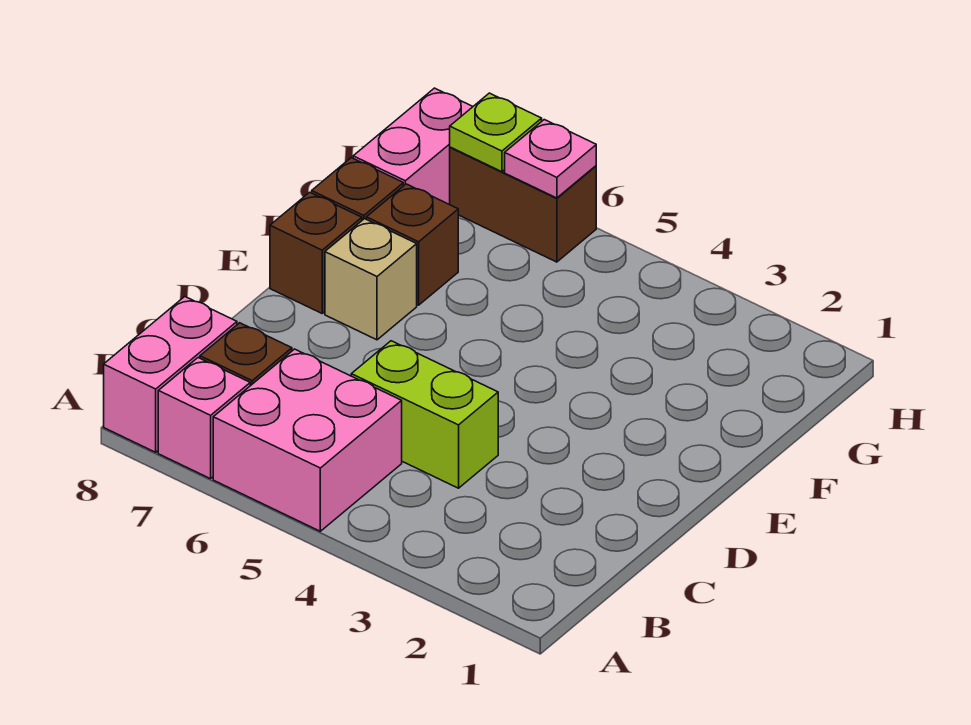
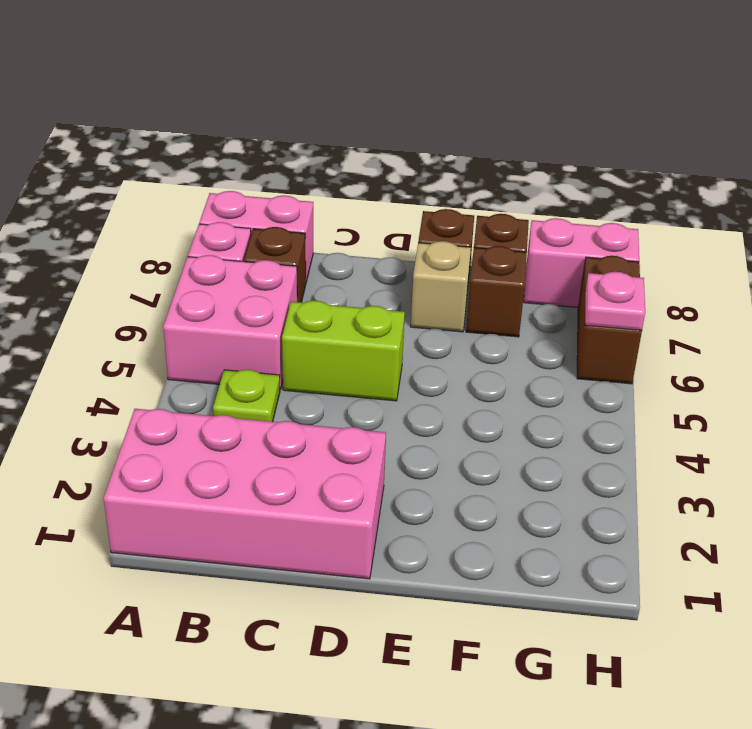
none -> pink brick A1:D2 level 1
lime brick C4:C5 level 1 -> lime brick C5:D5 level 1
lime plate H7 level 2 -> lime plate B4 level 1

